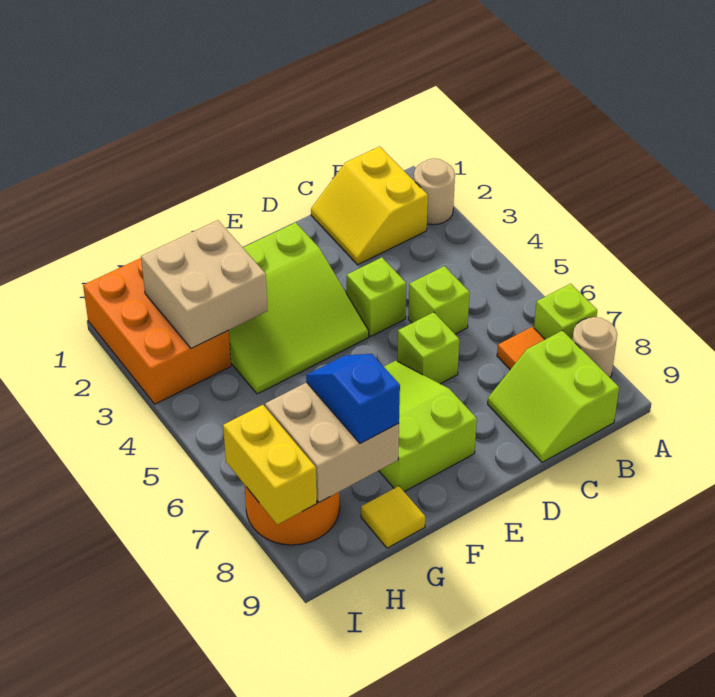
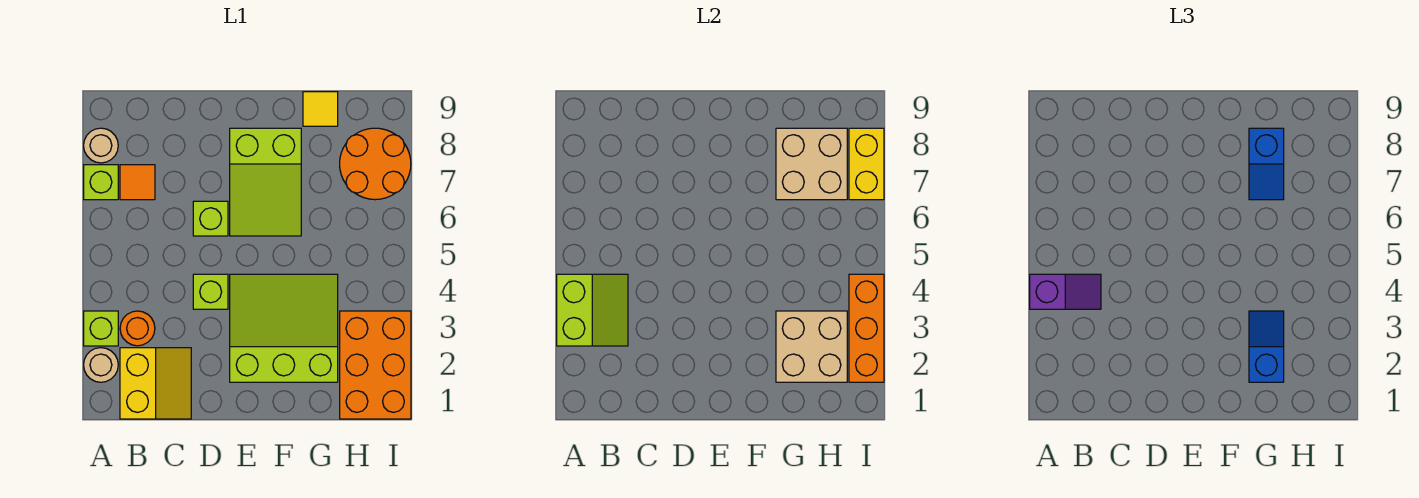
none -> purple slope A4:B4 level 3 top A
none -> orange round brick B3 level 1
lime slope B8:C9 level 1 top B -> lime slope A3:B4 level 2 top A
lime brick C5 level 1 -> lime brick A3 level 1
none -> blue slope G2:G3 level 3 top 2
none -> orange brick I2:I4 level 2

